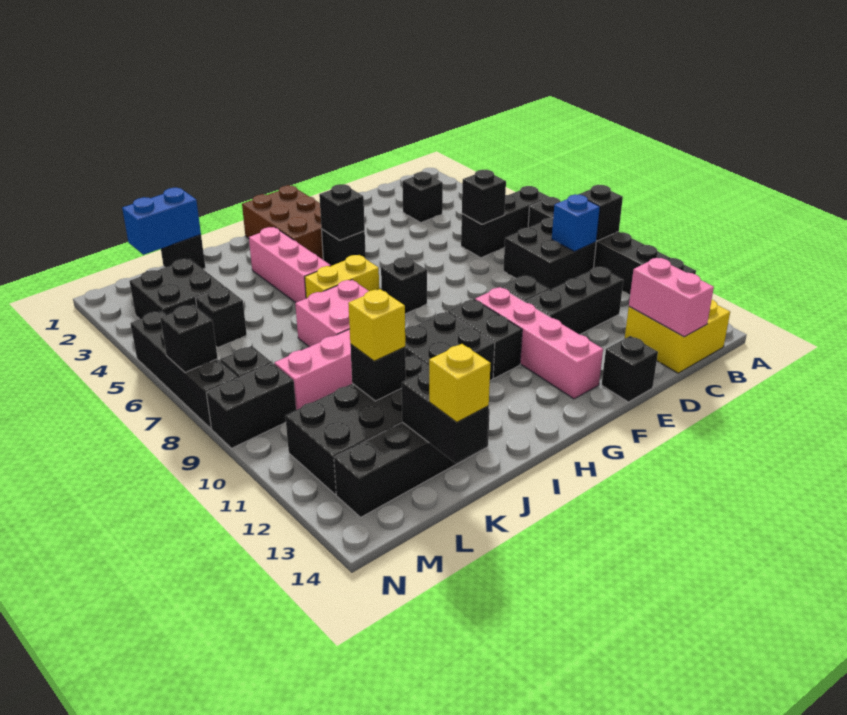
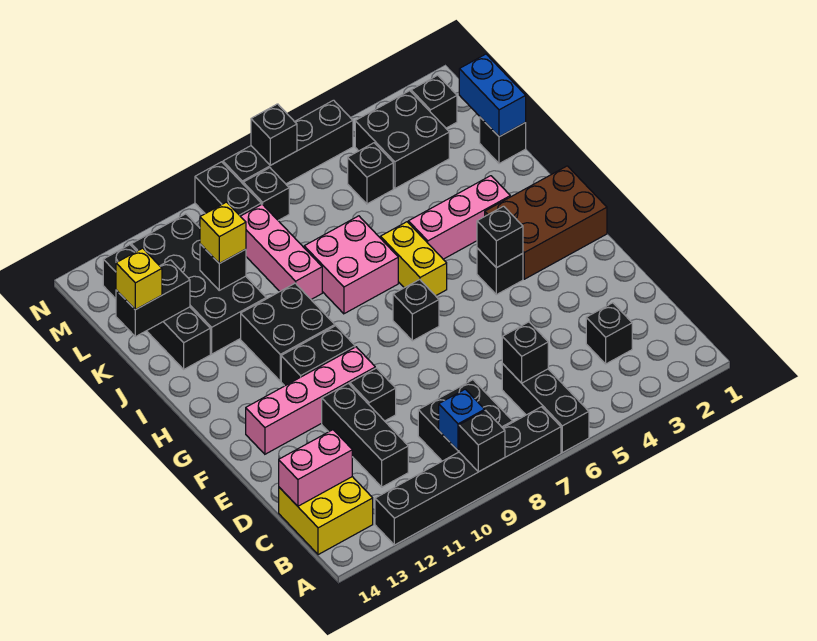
black brick E14 level 1 -> black brick M2 level 1

